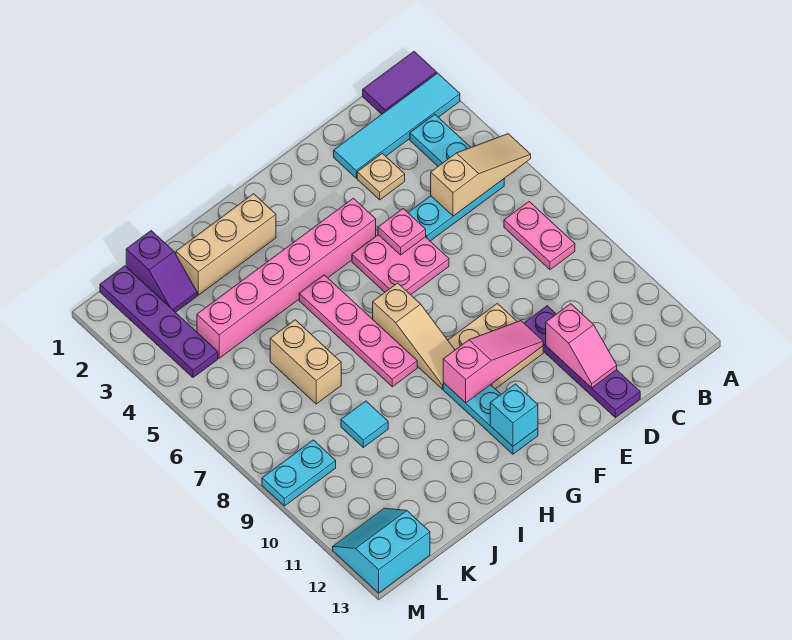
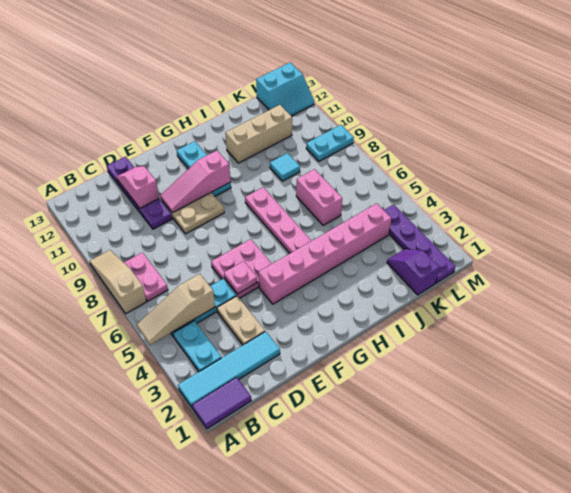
tan plate D3 level 1 -> tan plate D3:D4 level 1
tan slope G7:G9 level 1 top 7 -> tan slope A7:A9 level 1 top 7
cyan brick G12 level 2 -> none
tan brick H2:J2 level 1 -> tan brick I11:K11 level 1
tan brick J6:J7 level 1 -> pink brick J6:J7 level 1

